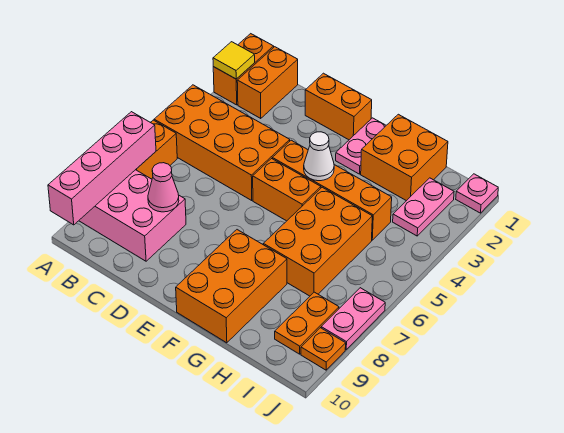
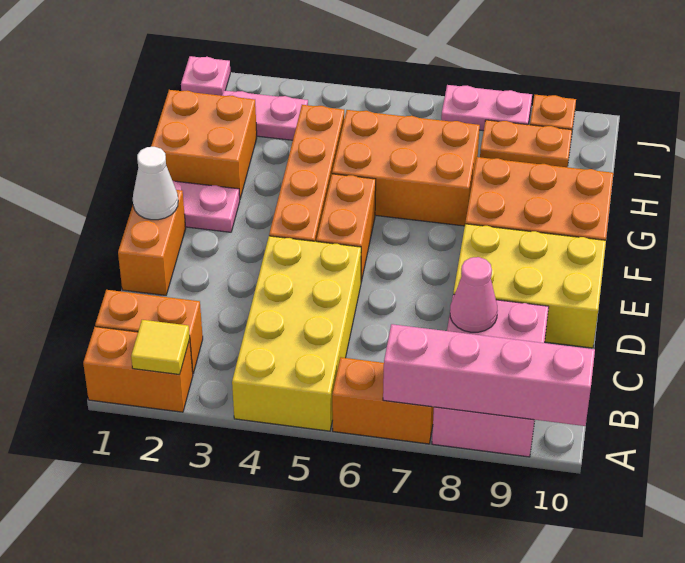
orange brick A4:D5 level 1 -> yellow brick A4:D5 level 1
none -> yellow brick D8:E10 level 1
white cone F4 level 2 -> white cone E1 level 2

